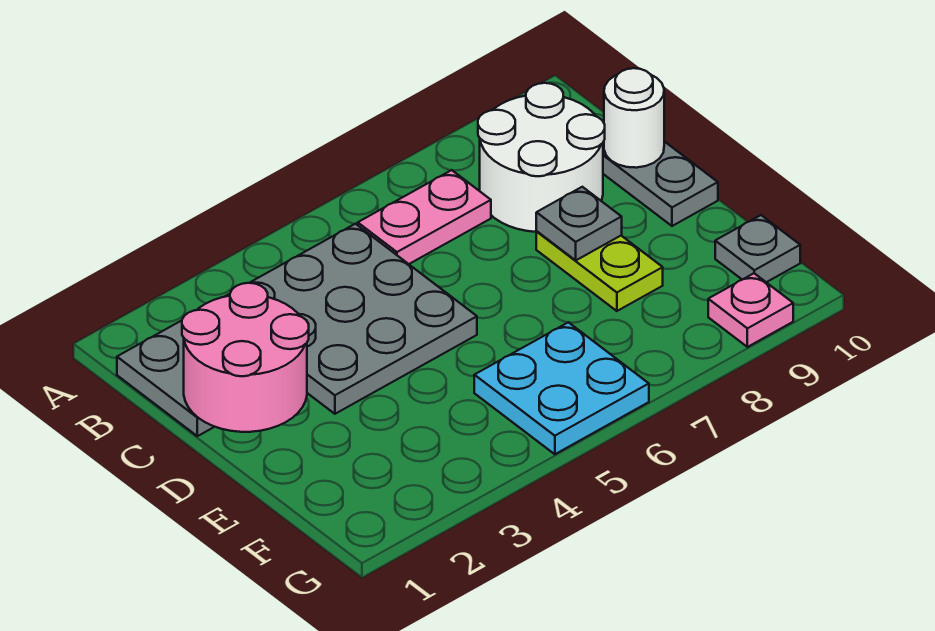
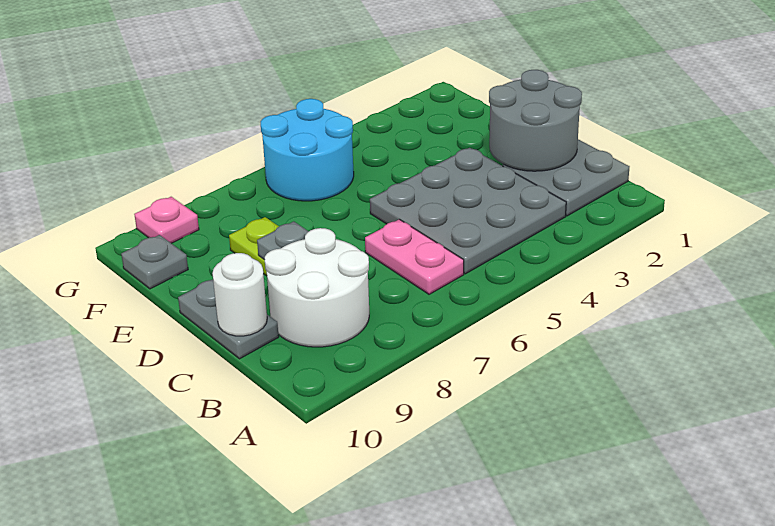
pink plate B6:B7 level 1 -> pink plate B6:C6 level 1
pink round brick C1:D2 level 2 -> grey round brick C1:D2 level 2
cyan plate F5:G6 level 1 -> cyan round brick F5:G6 level 1

